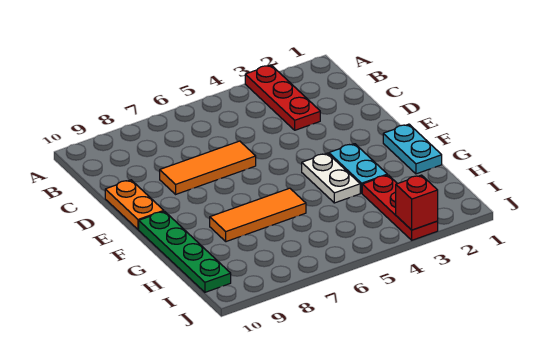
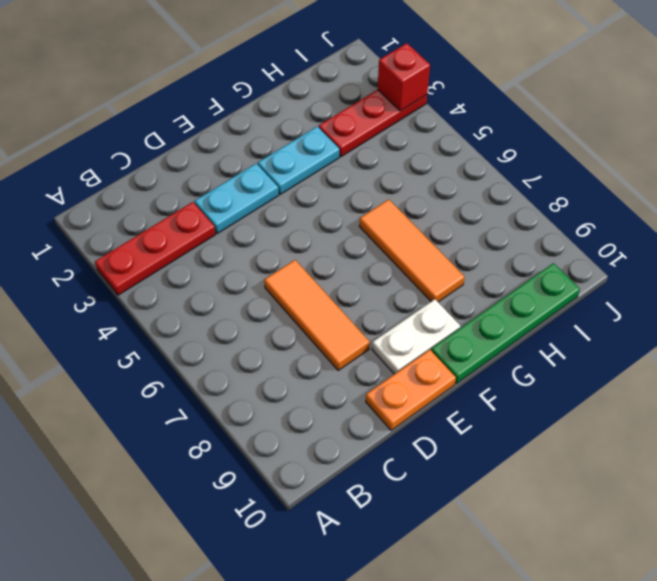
cyan plate F1:G1 level 1 -> cyan plate D3:E3 level 1
white plate F4:G4 level 1 -> white plate E9:F9 level 1

